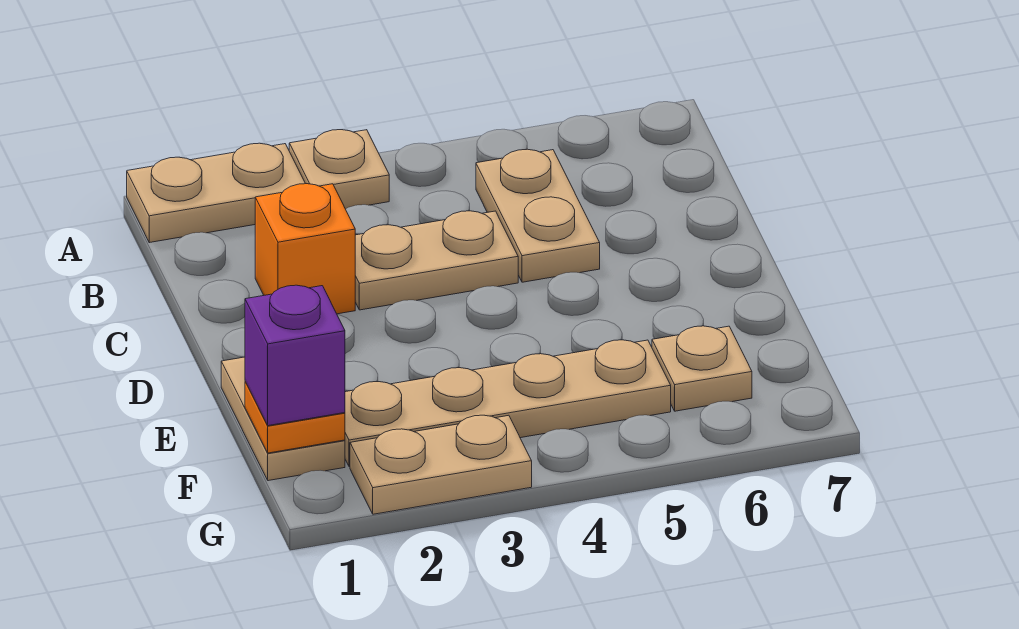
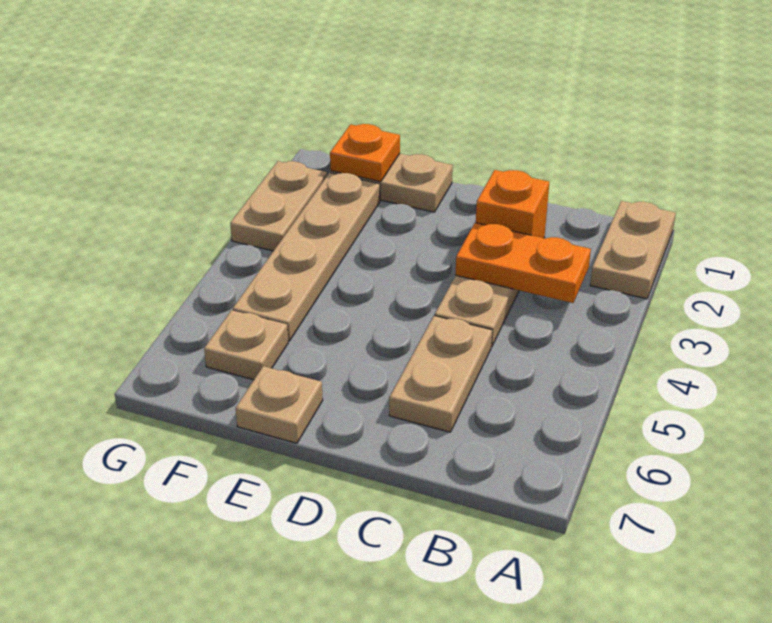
tan plate A3 level 1 -> tan plate E7 level 1
none -> orange plate B3:C3 level 2
tan plate B5:C5 level 1 -> tan plate C5:C6 level 1
purple brick F1 level 3 -> none

